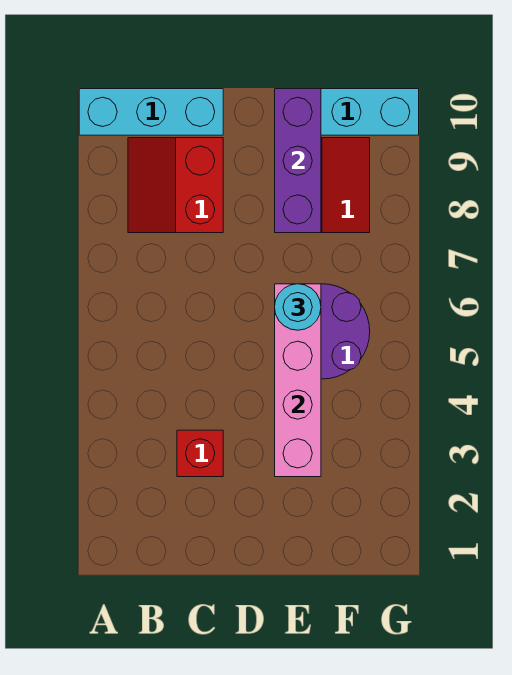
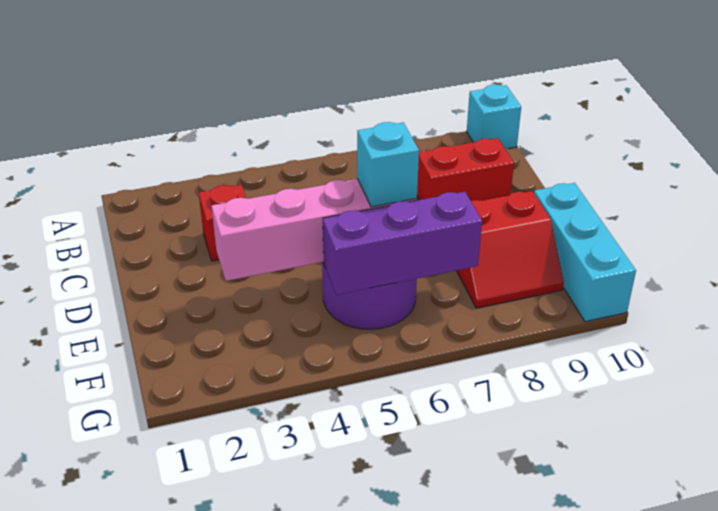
cyan brick A10:C10 level 1 -> cyan brick A10 level 1
cyan round brick E6 level 3 -> cyan brick E6 level 3
purple brick E8:E10 level 2 -> purple brick F5:F7 level 2

